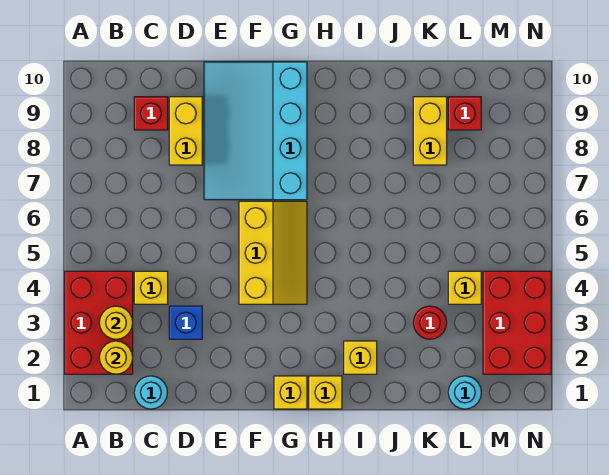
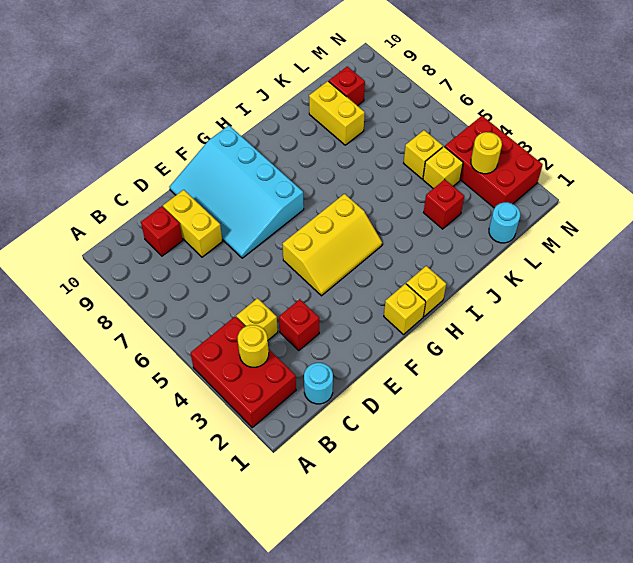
yellow round brick B2 level 2 -> yellow round brick M3 level 2
blue brick D3 level 1 -> red brick D3 level 1
yellow slope F4:G6 level 1 top F -> yellow slope F4:H5 level 1 top 5
yellow brick I2 level 1 -> yellow brick L5 level 1
red round brick K3 level 1 -> red brick K3 level 1

